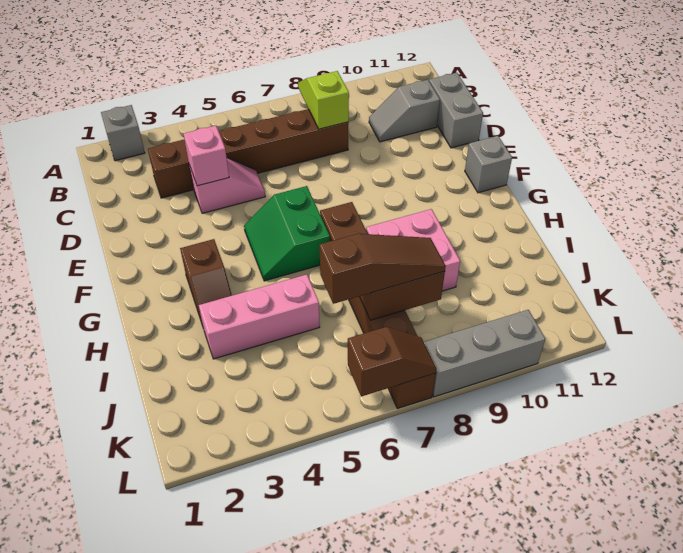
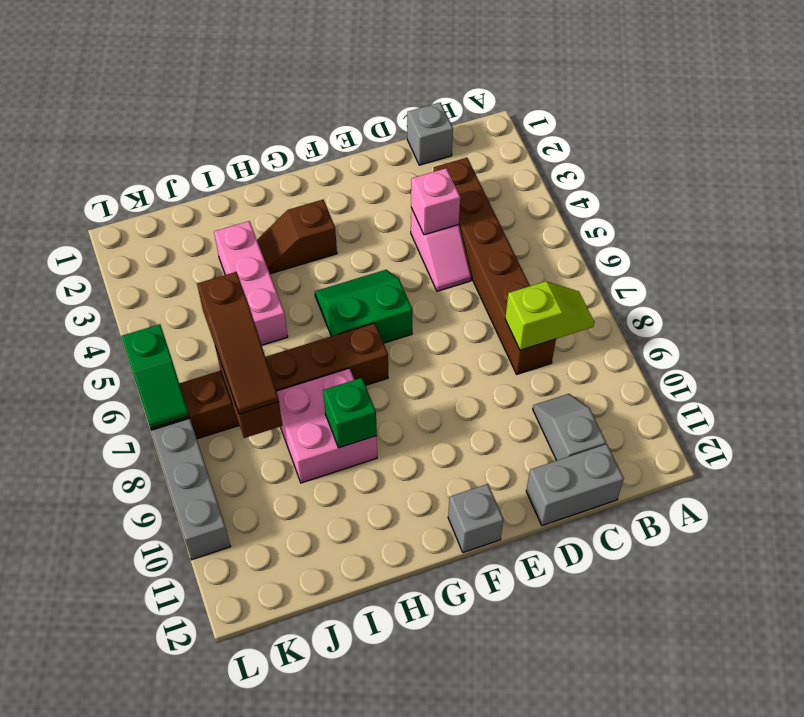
grey brick A2 level 1 -> grey brick C1 level 1
none -> green brick H9 level 2
brown slope L6:L7 level 2 top 6 -> green slope L6:L7 level 2 top 6

